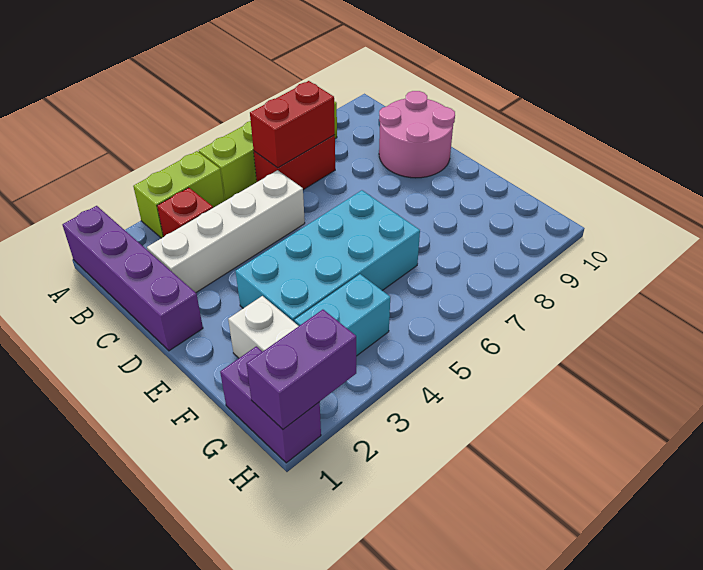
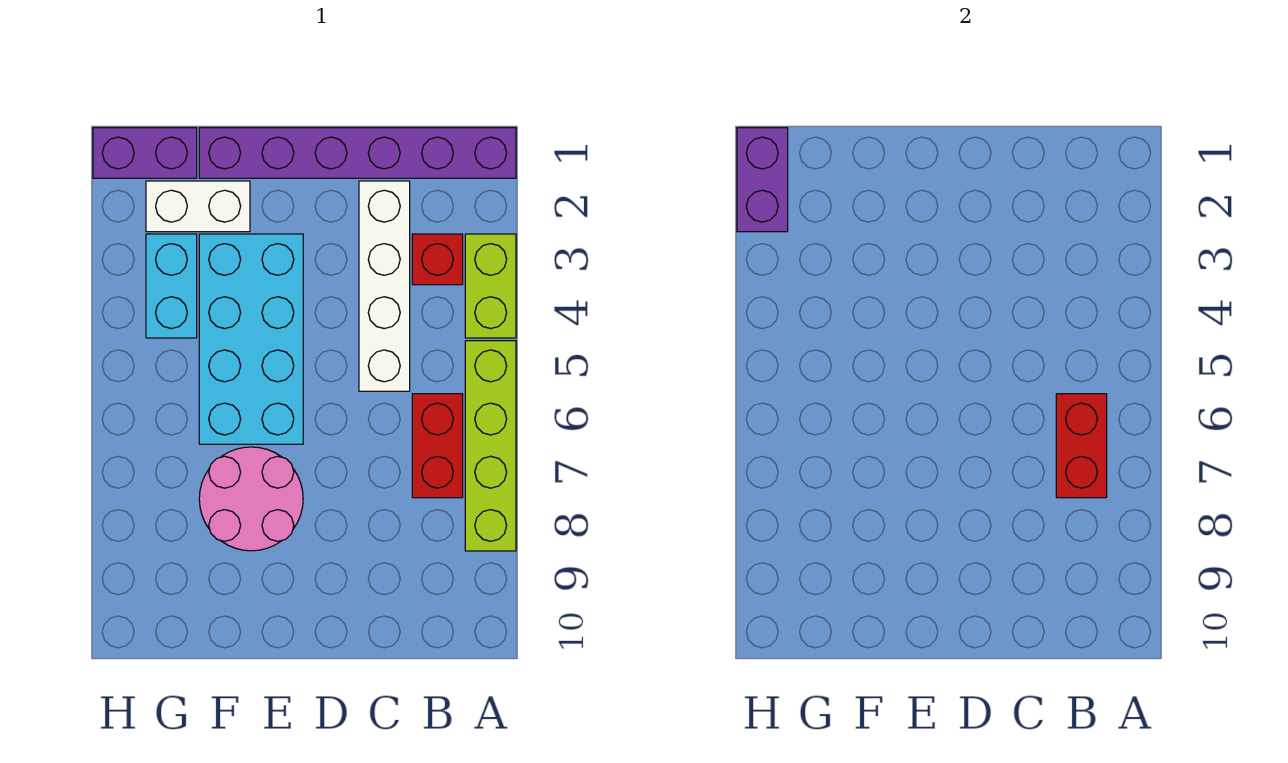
purple brick A1:D1 level 1 -> purple brick A1:F1 level 1
pink round brick C9:D10 level 1 -> pink round brick E7:F8 level 1

